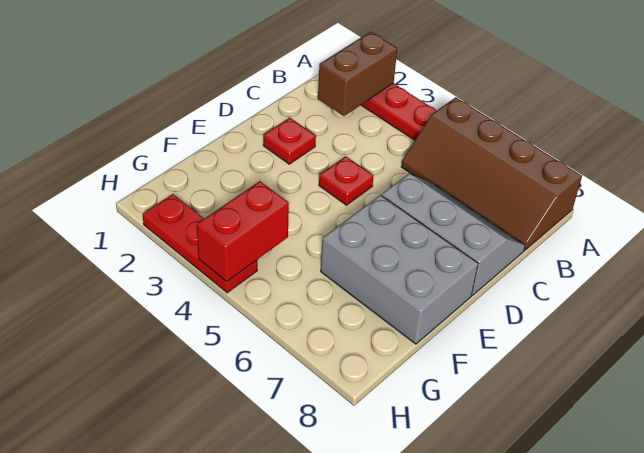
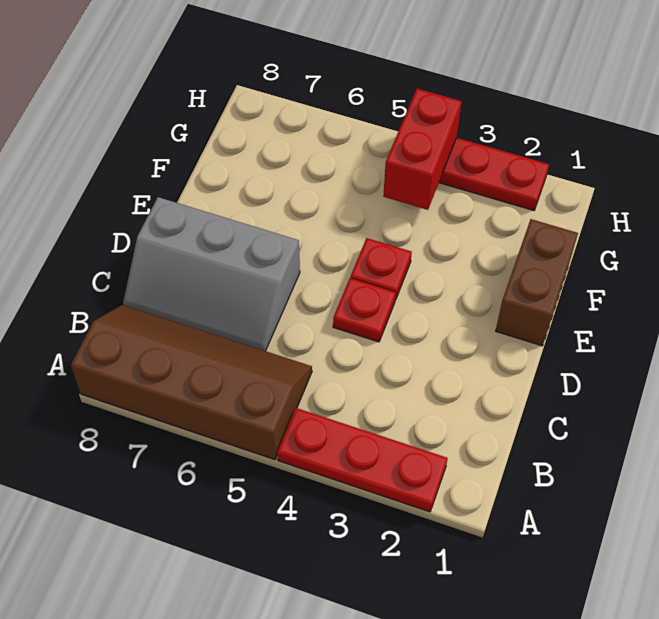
brown brick A2:B2 level 2 -> brown brick E1:F1 level 1
red plate D2 level 1 -> red plate E4 level 1
grey brick E6:F8 level 1 -> none

